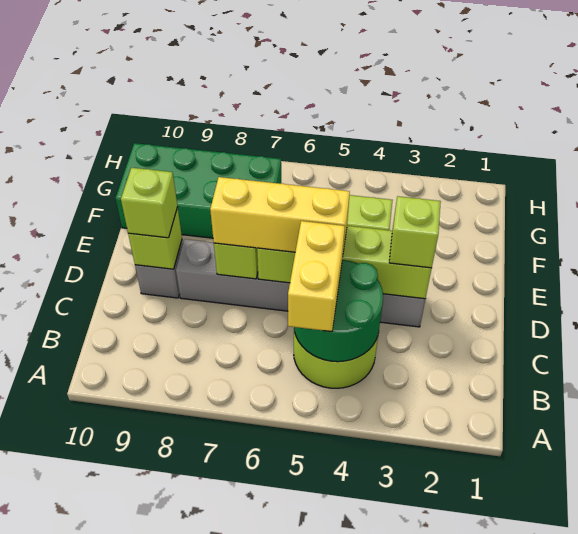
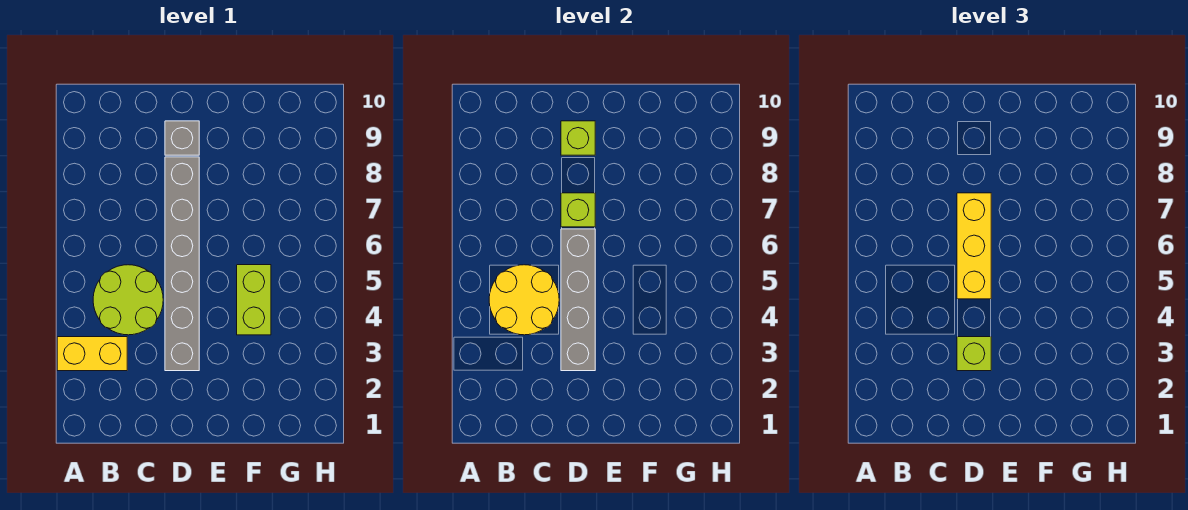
green round brick B4:C5 level 2 -> yellow round brick B4:C5 level 2
yellow brick B5:C5 level 3 -> yellow brick A3:B3 level 1
lime brick D3:D6 level 2 -> grey brick D3:D6 level 2
lime brick D9 level 3 -> none
green brick F7:G10 level 1 -> none

